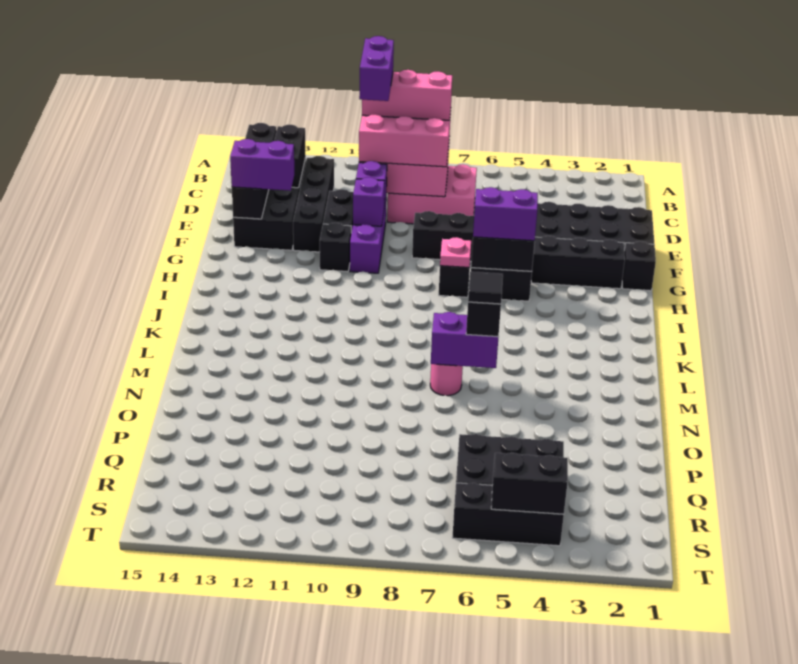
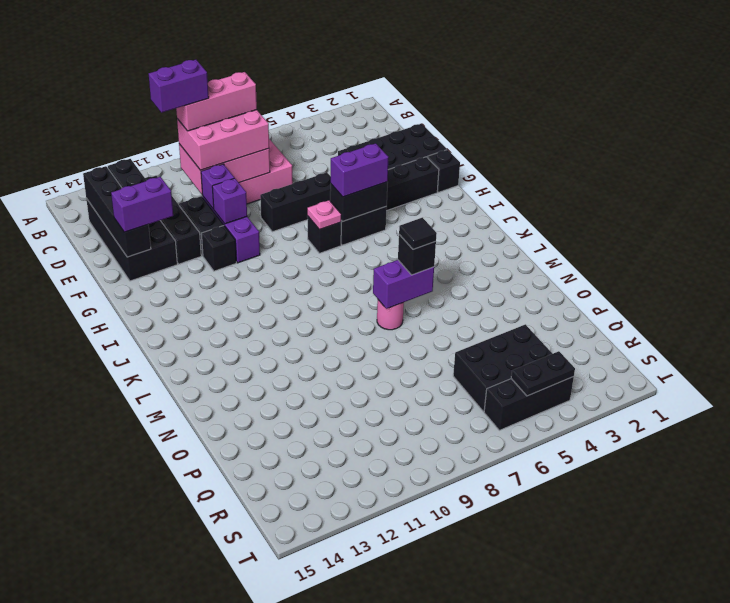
purple brick C10:D10 level 5 -> purple brick C10:C11 level 5
black brick S4:S5 level 2 -> black plate S4:S5 level 2

